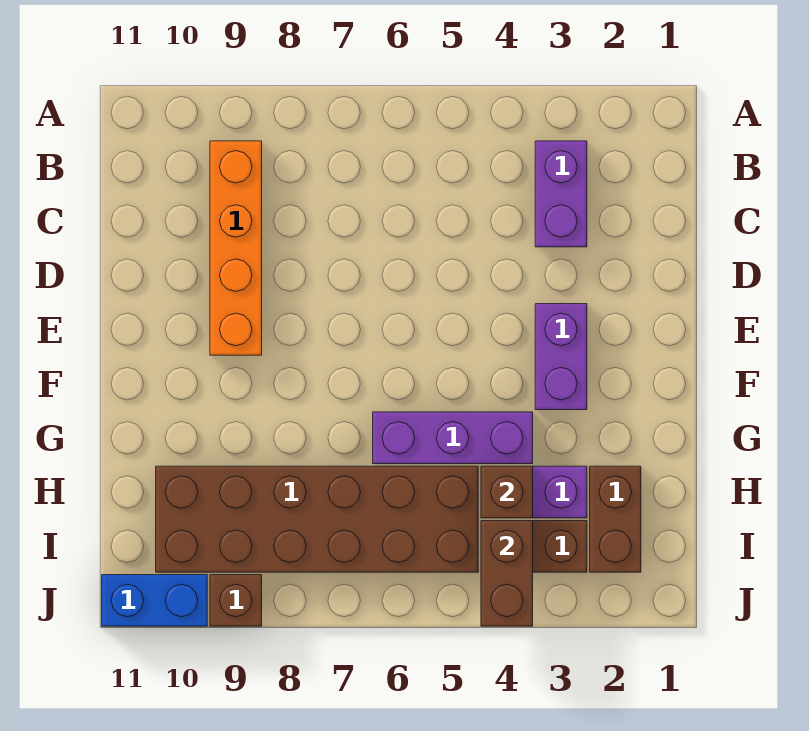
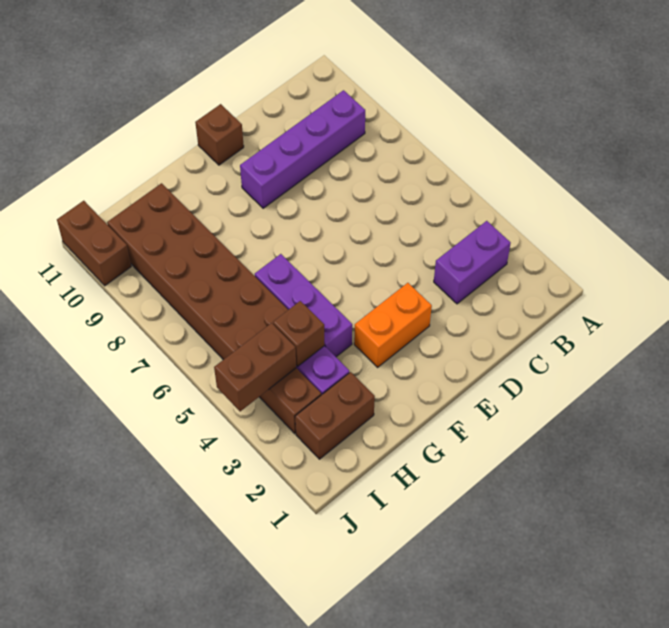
orange brick B9:E9 level 1 -> purple brick B9:E9 level 1
purple brick E3:F3 level 1 -> orange brick E3:F3 level 1
brown brick J9 level 1 -> brown brick E11 level 1
blue brick J10:J11 level 1 -> brown brick J10:J11 level 1

